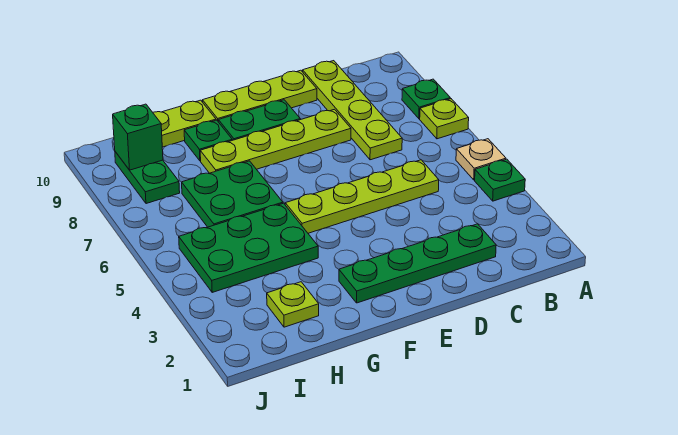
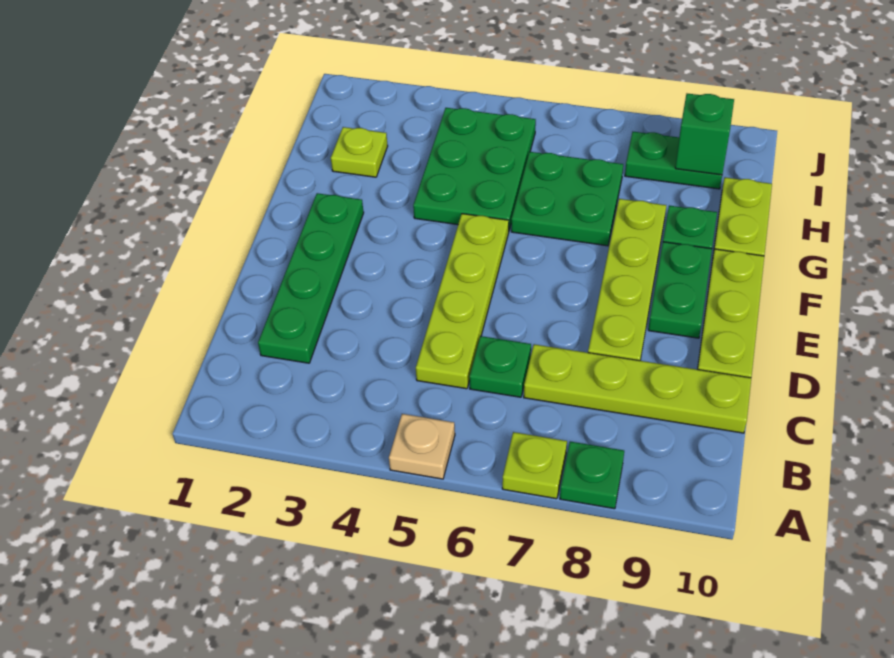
green plate A4 level 1 -> green plate C6 level 1

